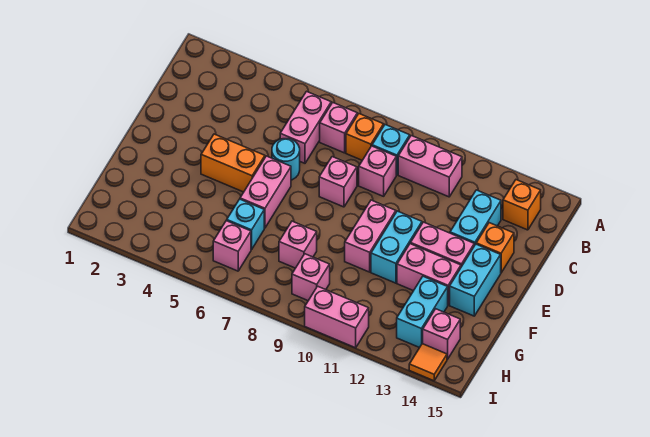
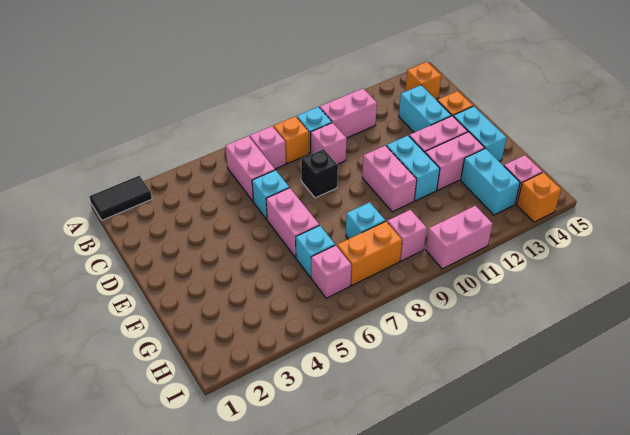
none -> black tile A1:A2 level 1
cyan round brick D6 level 1 -> cyan brick D6 level 1
pink brick D8 level 1 -> black brick D8 level 1
orange brick E4:E5 level 1 -> orange brick H7:H8 level 1
pink brick G8 level 1 -> cyan brick G8 level 1
orange tile I14 level 1 -> orange brick I14 level 1

